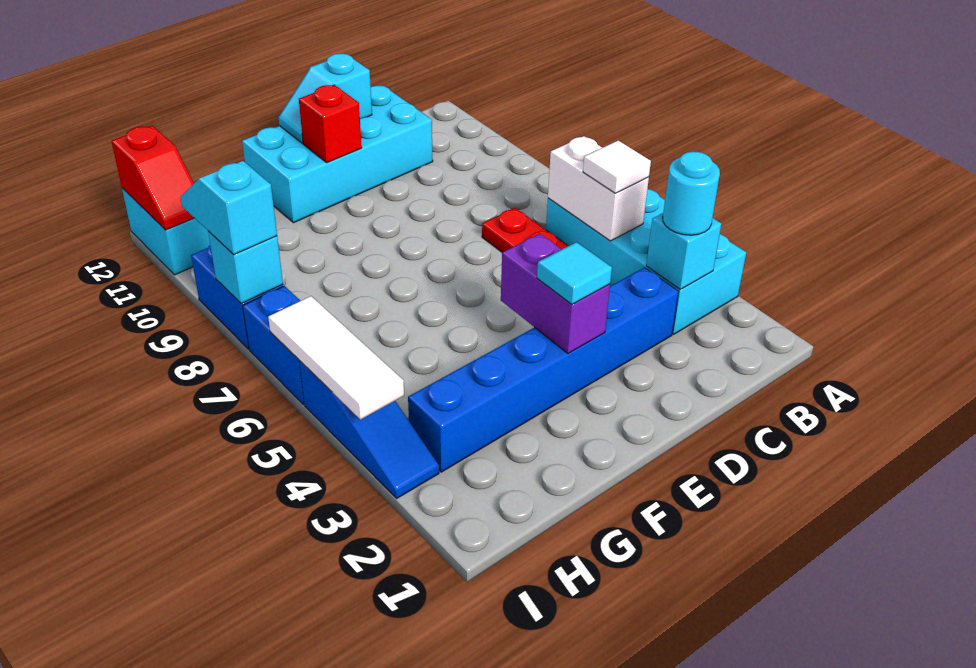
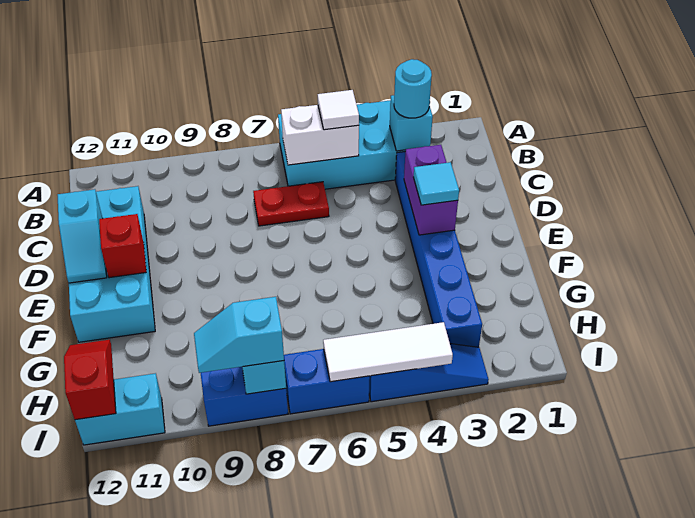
purple brick E3:E4 level 2 -> purple brick D3:E3 level 2
red slope I11:I12 level 2 top 12 -> red slope H12:I12 level 2 top I

